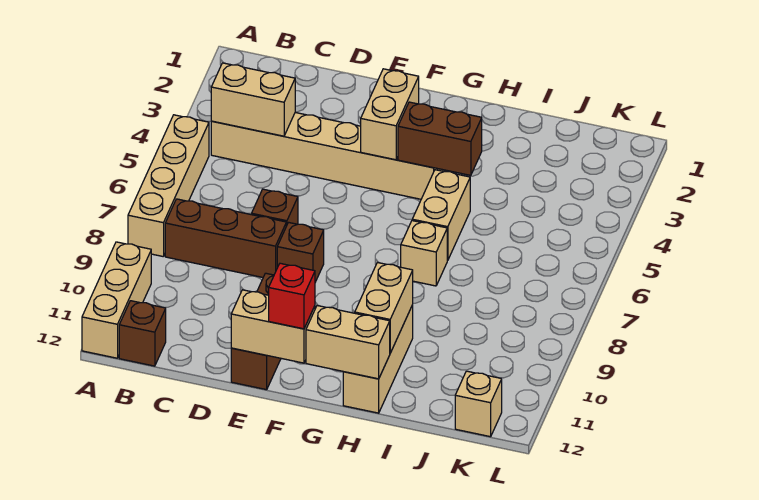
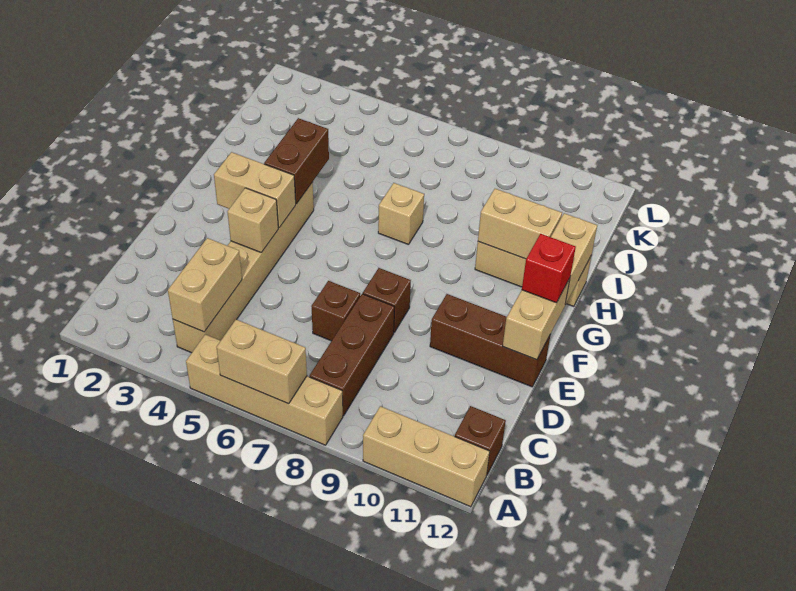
tan brick H5:H6 level 1 -> tan brick A6:A7 level 2
tan brick K12 level 1 -> tan brick E4 level 2

